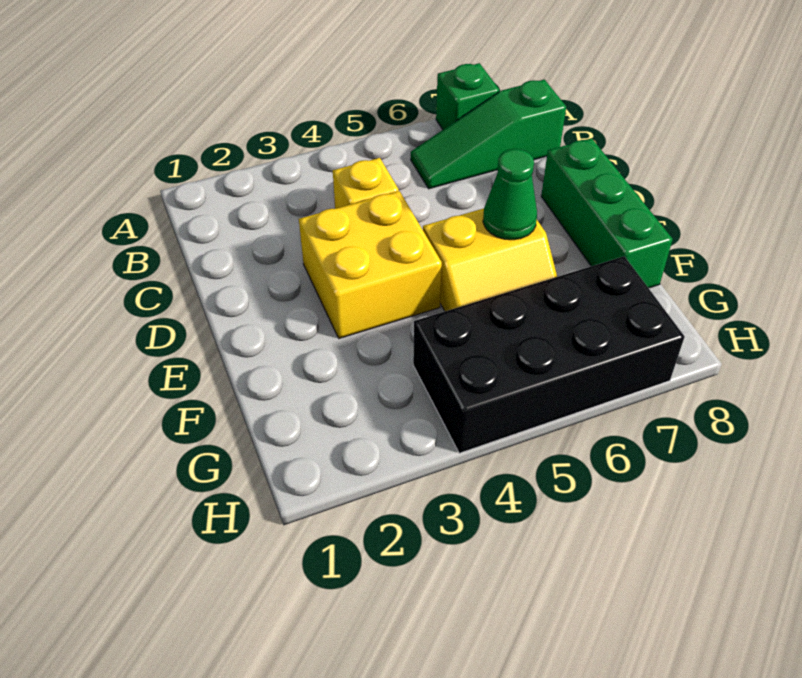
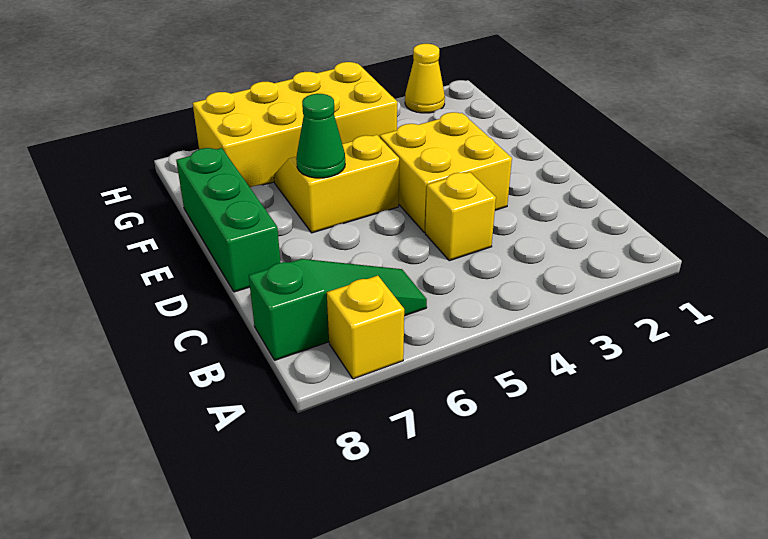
green brick A7 level 1 -> yellow brick A7 level 1
black brick G4:H7 level 1 -> yellow brick G4:H7 level 1
none -> yellow cone H2 level 1

